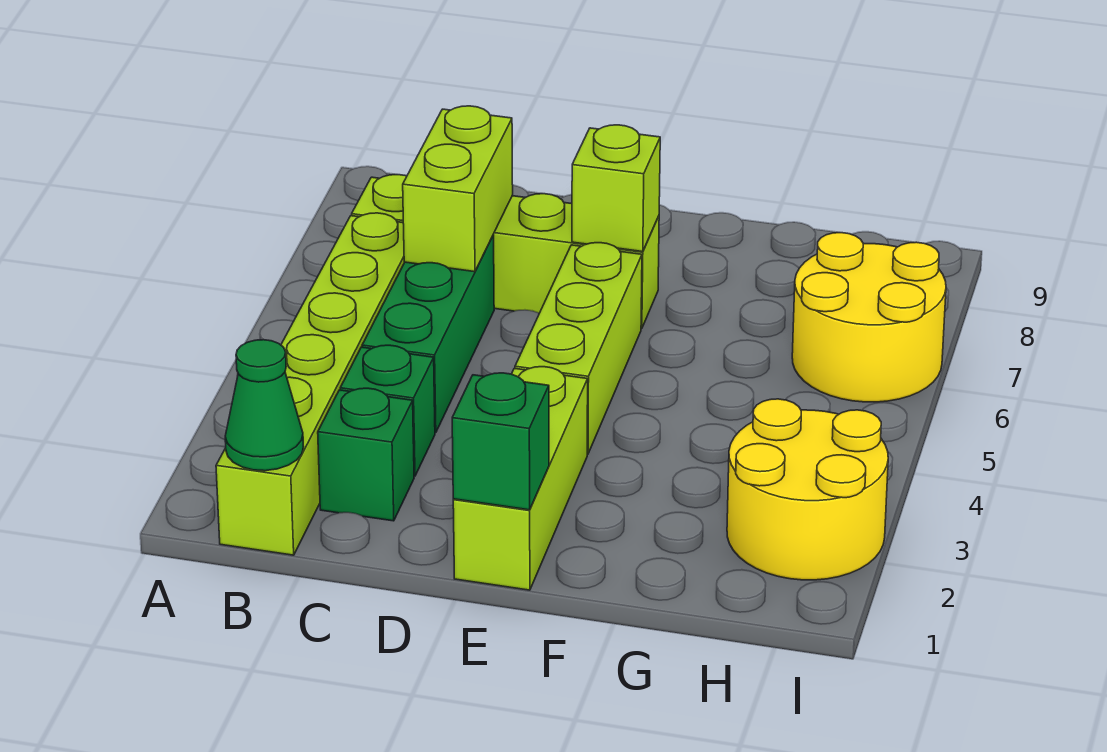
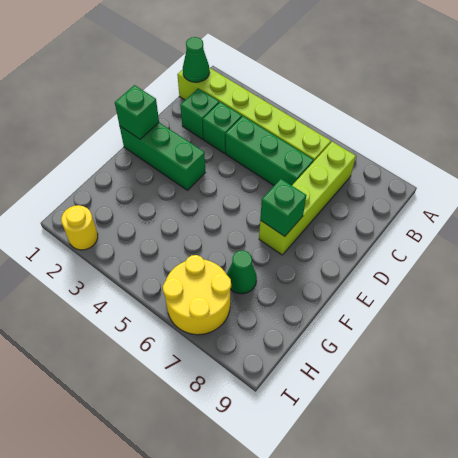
lime brick C6:C7 level 2 -> none
lime brick E1:E3 level 1 -> green brick E1:E3 level 1
lime brick E4:E6 level 1 -> none
lime brick E7 level 2 -> green brick E7 level 2
none -> green cone G7 level 1
yellow round brick H2:I3 level 1 -> yellow round brick I2 level 1

